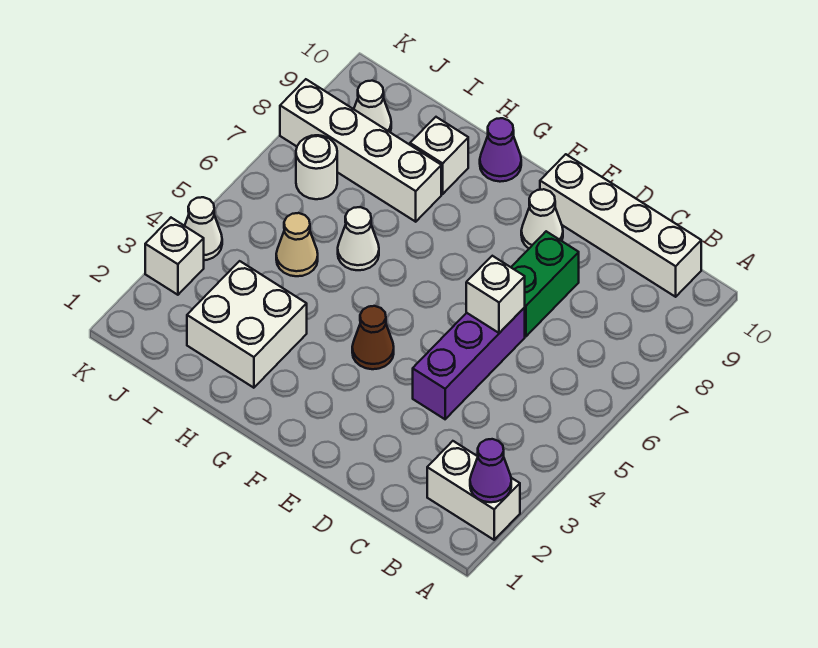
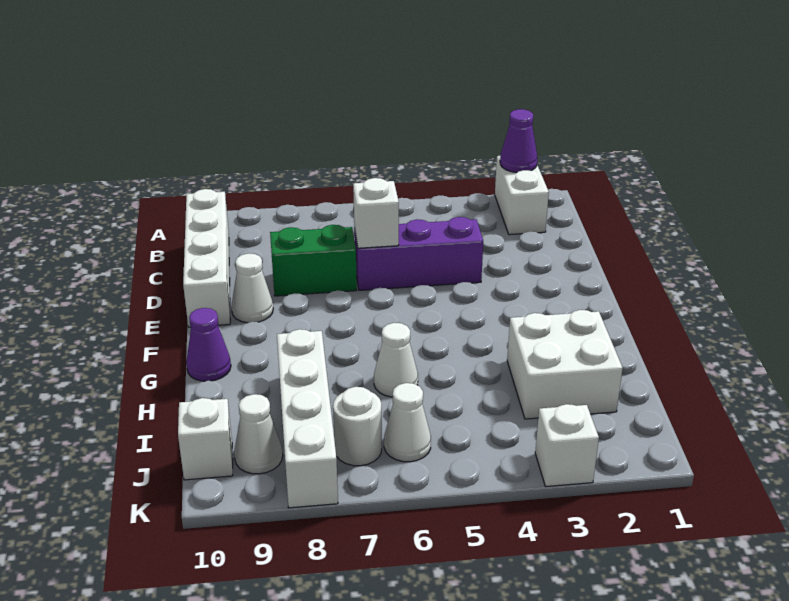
brown cone F4 level 1 -> none
white brick H9 level 1 -> white brick J10 level 1
tan cone I5 level 1 -> none
white cone K4 level 1 -> white cone J6 level 1

